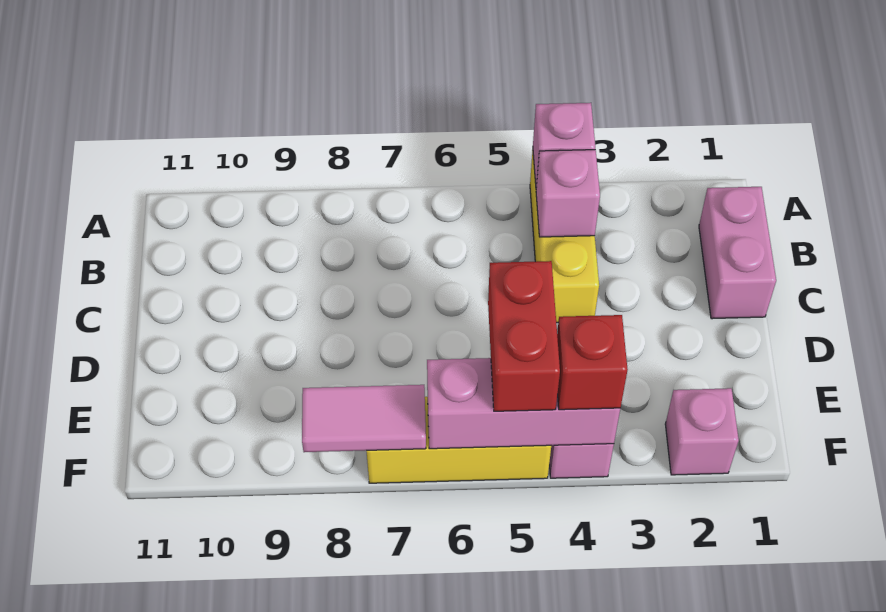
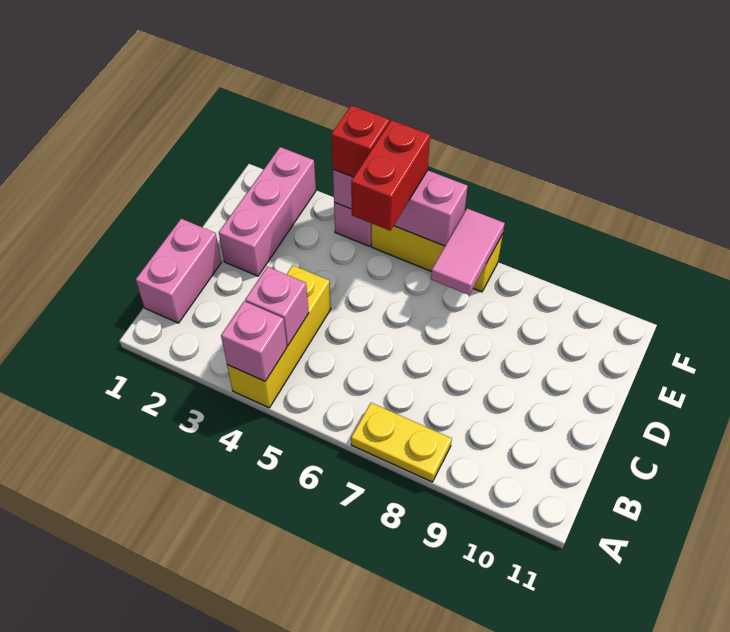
none -> yellow plate A7:A8 level 1
pink brick F2 level 1 -> pink brick D2:F2 level 1
pink tile F7:F8 level 2 -> pink tile E7:F7 level 2

